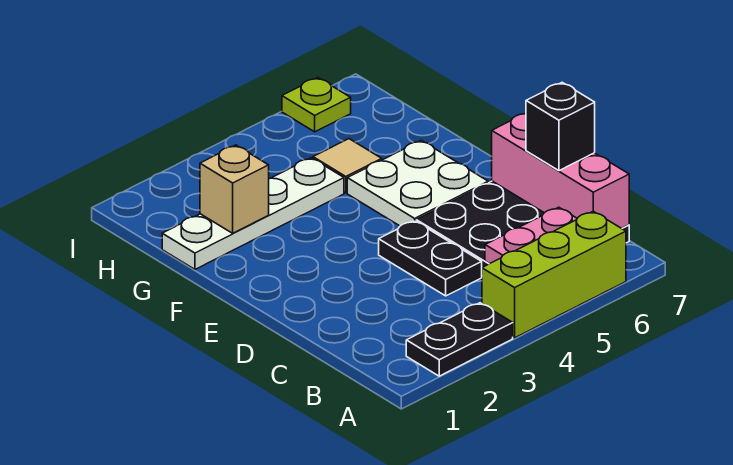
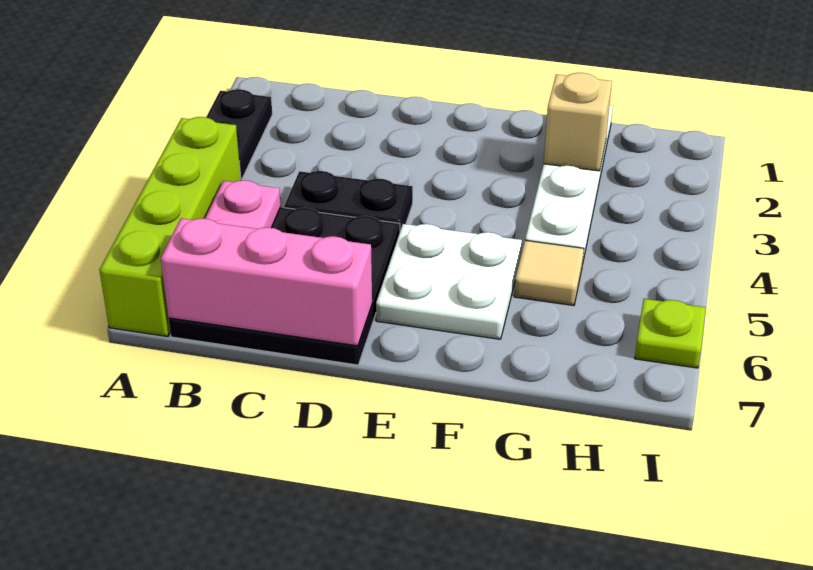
lime brick A4:A6 level 1 -> lime brick A4:A7 level 1
black brick C7 level 3 -> none

